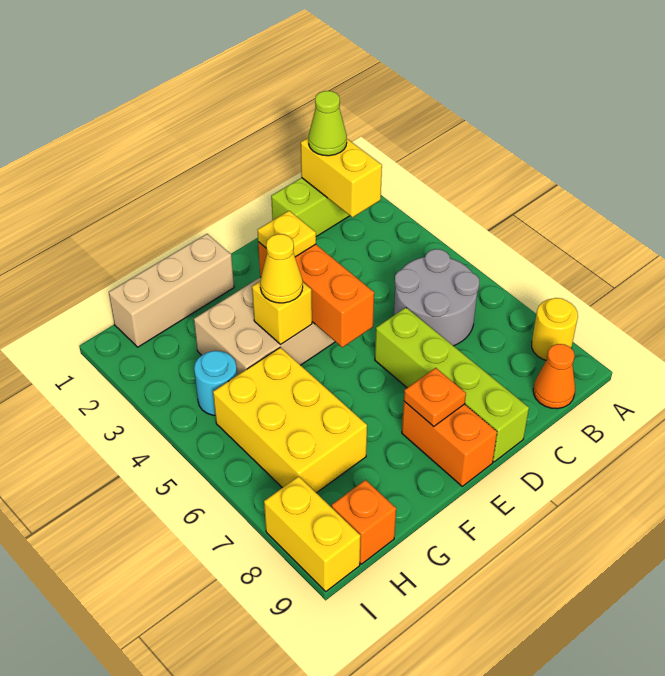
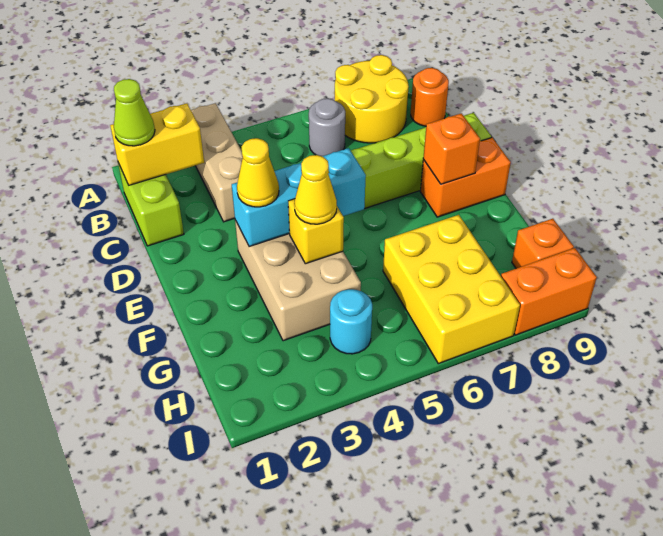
yellow round brick A8 level 1 -> yellow round brick A7:B8 level 1
grey round brick B5:C6 level 1 -> grey round brick B6 level 1
orange cone B9 level 1 -> orange round brick B9 level 1
orange brick E3:E5 level 2 -> cyan brick E3:E5 level 2
yellow plate E3 level 3 -> yellow cone E3 level 3
orange plate E8 level 2 -> orange brick E8 level 2
tan brick F1:H1 level 1 -> tan brick A3:C3 level 1
yellow brick G5:H7 level 1 -> yellow brick G6:I7 level 1
yellow brick I8:I9 level 1 -> orange brick I8:I9 level 1

